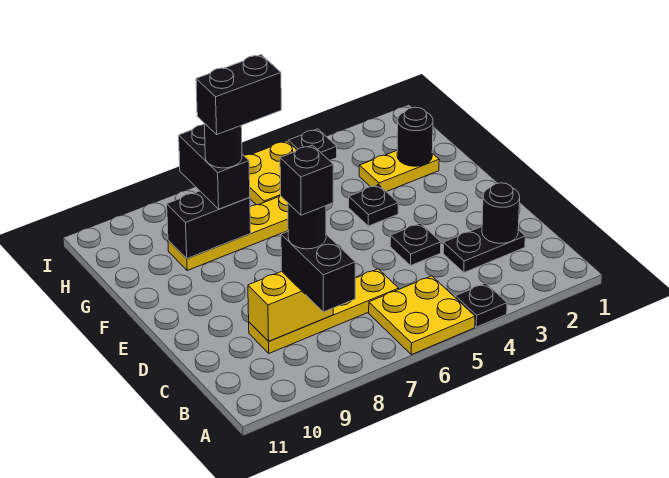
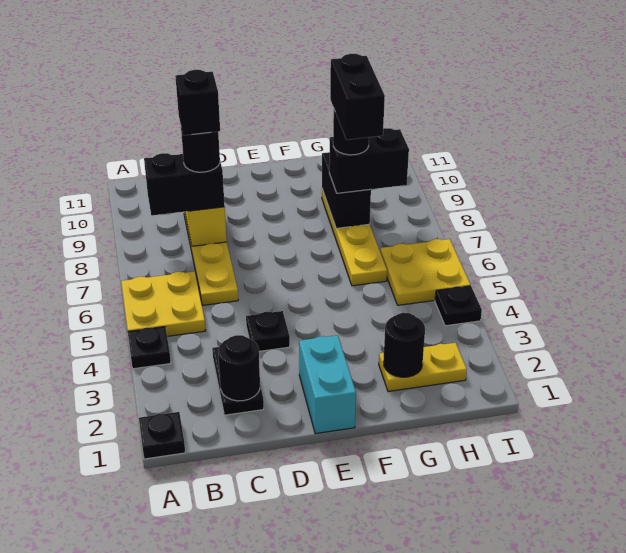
none -> cyan brick E1:E2 level 1
black plate F4 level 1 -> black plate A1 level 1
yellow plate G2:G3 level 1 -> yellow plate G2:H2 level 1

